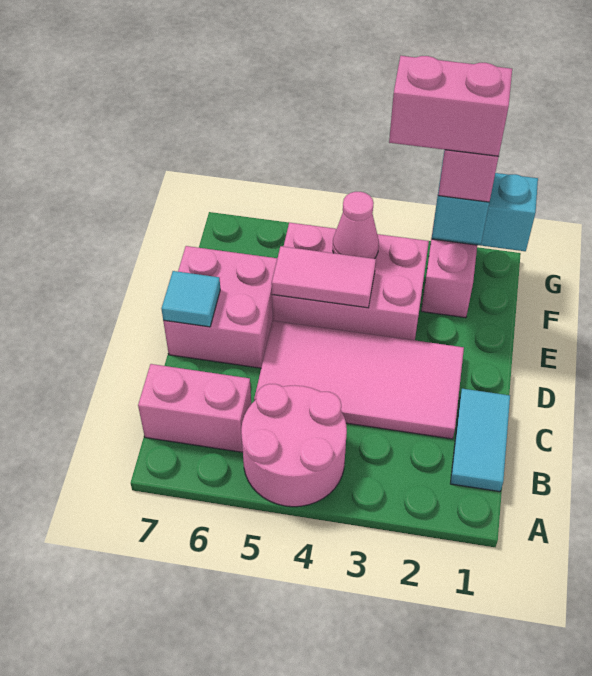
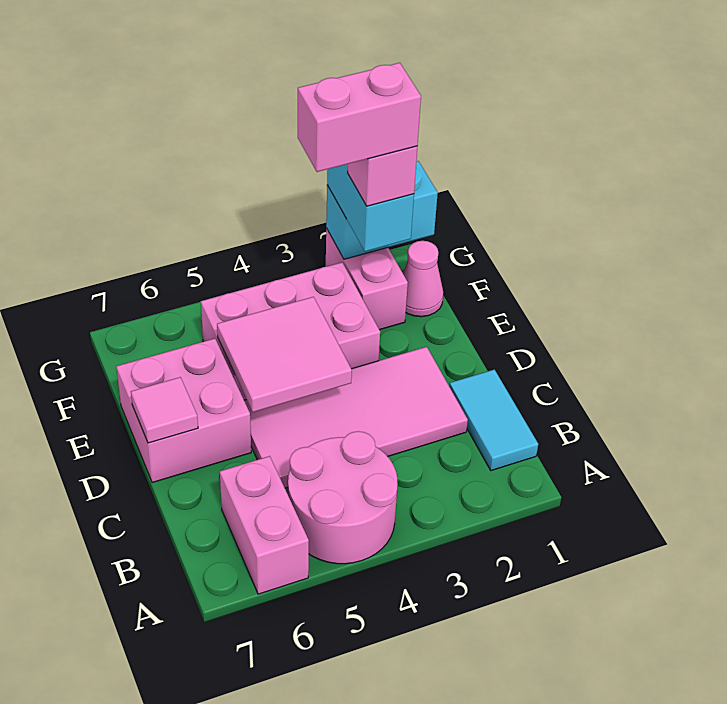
pink brick B6:B7 level 1 -> pink brick A6:B6 level 1
cyan tile D7 level 2 -> pink tile D7 level 2
pink tile E4:E5 level 2 -> pink tile D4:E5 level 2
pink cone F4 level 2 -> pink cone F1 level 1

